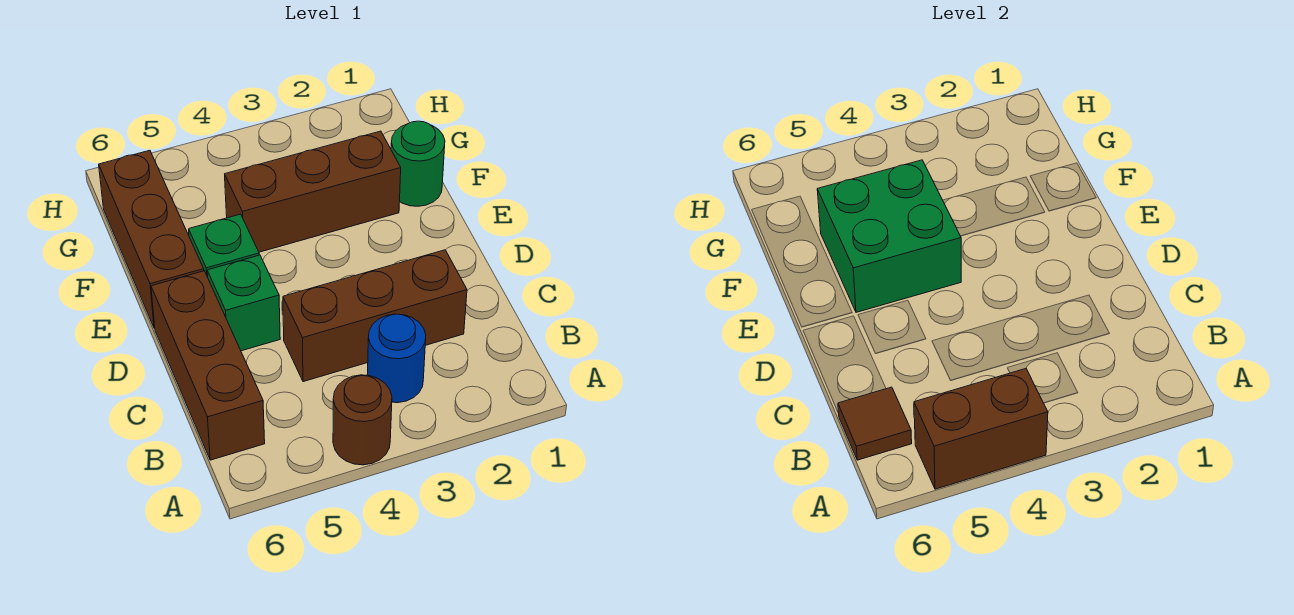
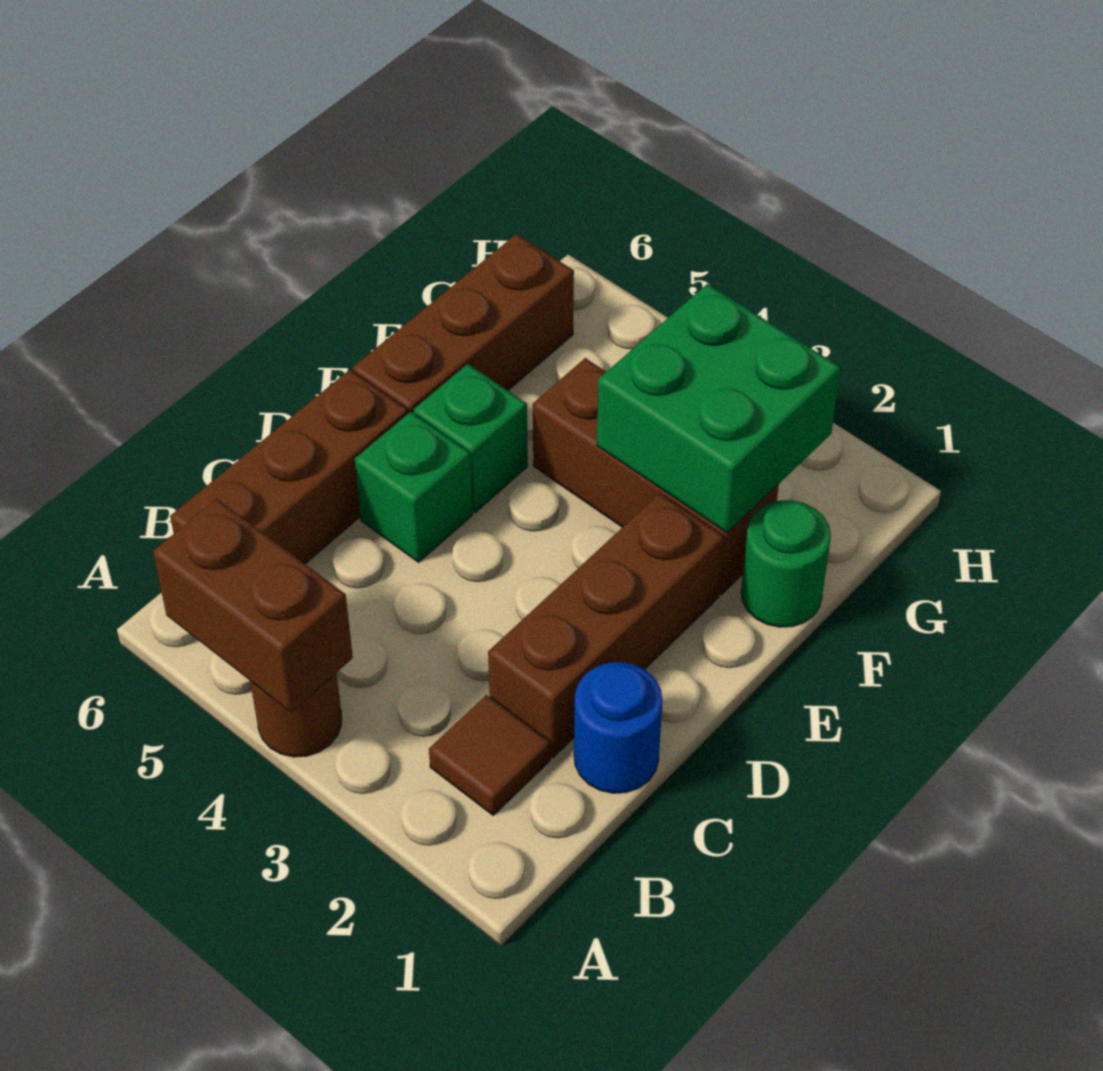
blue round brick B3 level 1 -> blue round brick C1 level 1
brown tile B6 level 2 -> brown tile B2 level 1
brown brick C2:C4 level 1 -> brown brick C2:E2 level 1
green brick E4:F5 level 2 -> green brick F2:G3 level 2

